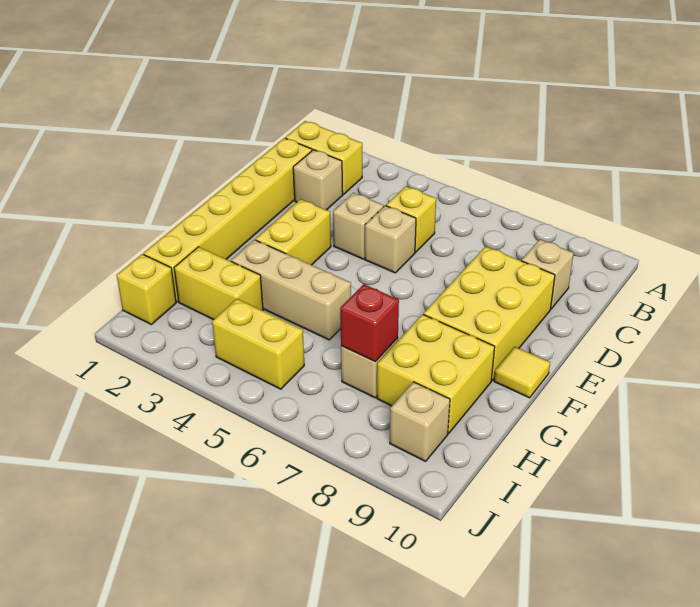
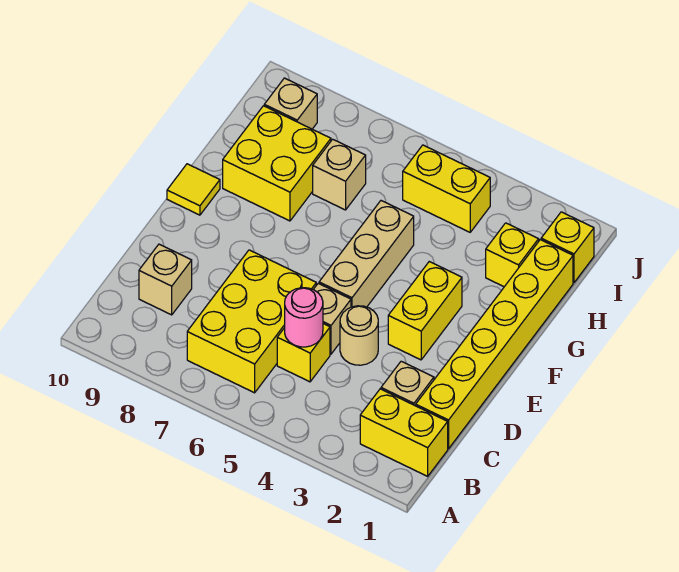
none -> pink round brick C5 level 2
tan brick D4 level 1 -> tan round brick D4 level 1
yellow brick D8:F9 level 1 -> yellow brick B6:D7 level 1
tan brick G3:G5 level 1 -> tan brick E5:G5 level 1
yellow brick H2:H3 level 1 -> yellow brick H2 level 1
red brick H7 level 2 -> none

